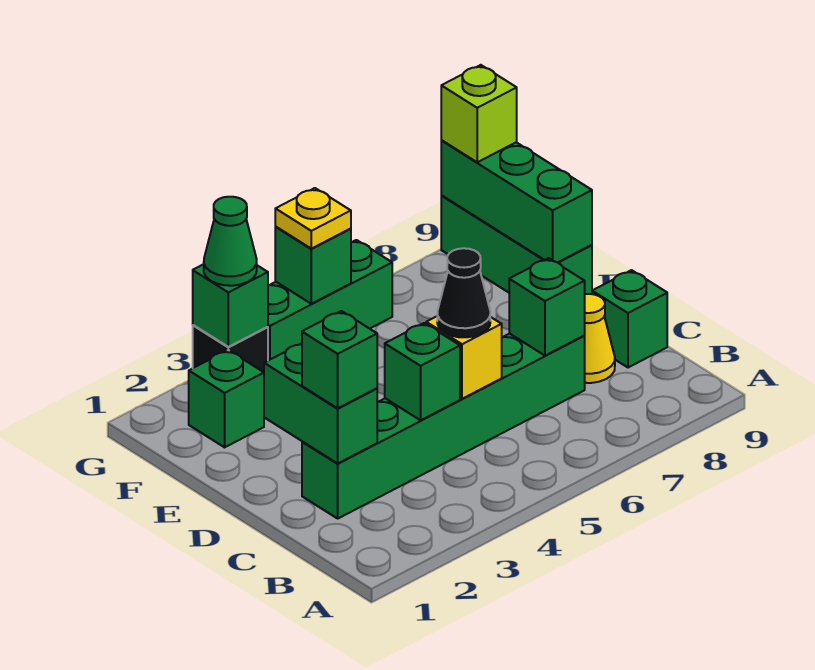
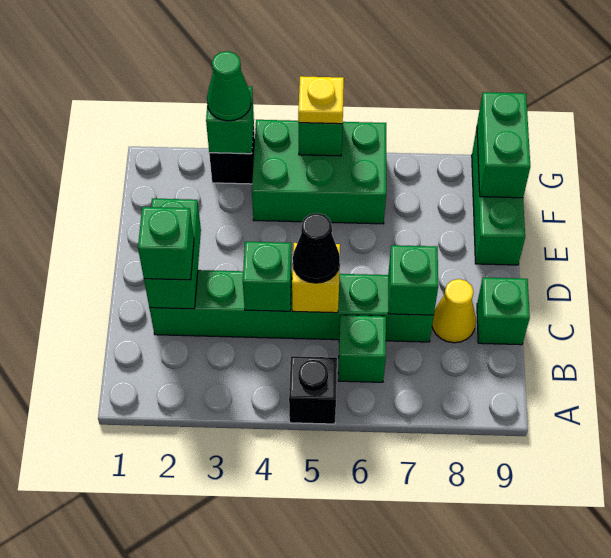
none -> black brick A5 level 1
green brick E9:G9 level 2 -> green brick F9:G9 level 2
green brick F2 level 1 -> green brick B6 level 1
green brick G4:G6 level 1 -> green brick F4:G6 level 1
lime brick G9 level 3 -> none

